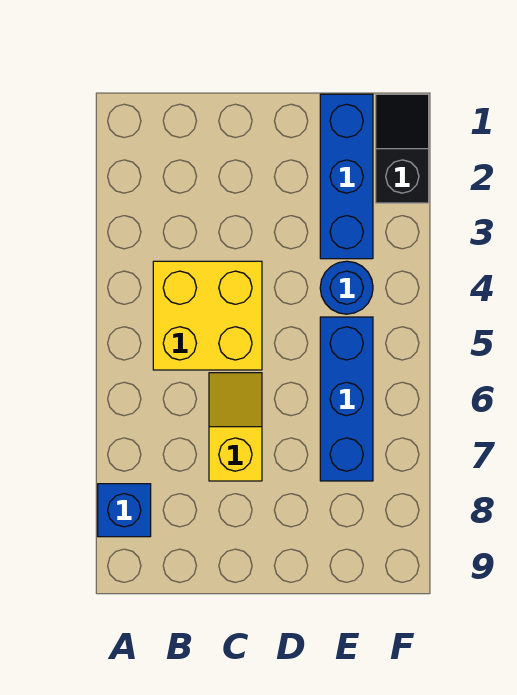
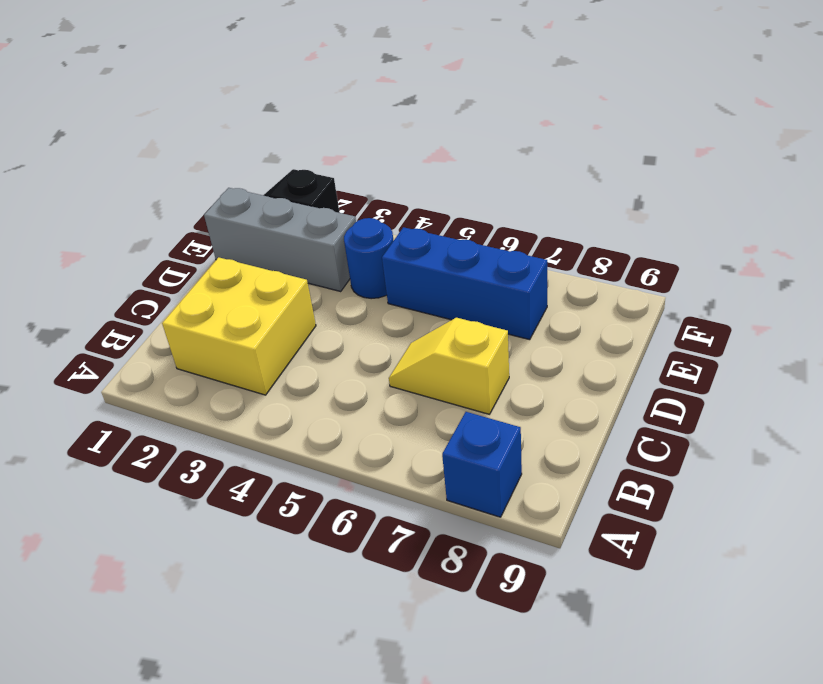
yellow brick B4:C5 level 1 -> yellow brick B2:C3 level 1
blue brick E1:E3 level 1 -> grey brick E1:E3 level 1

